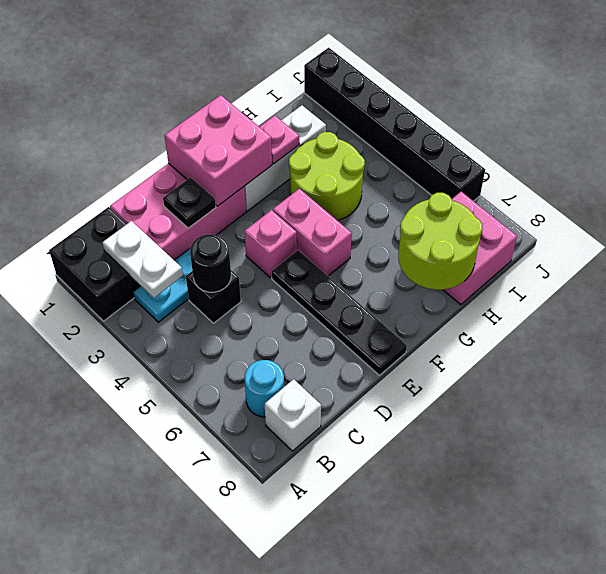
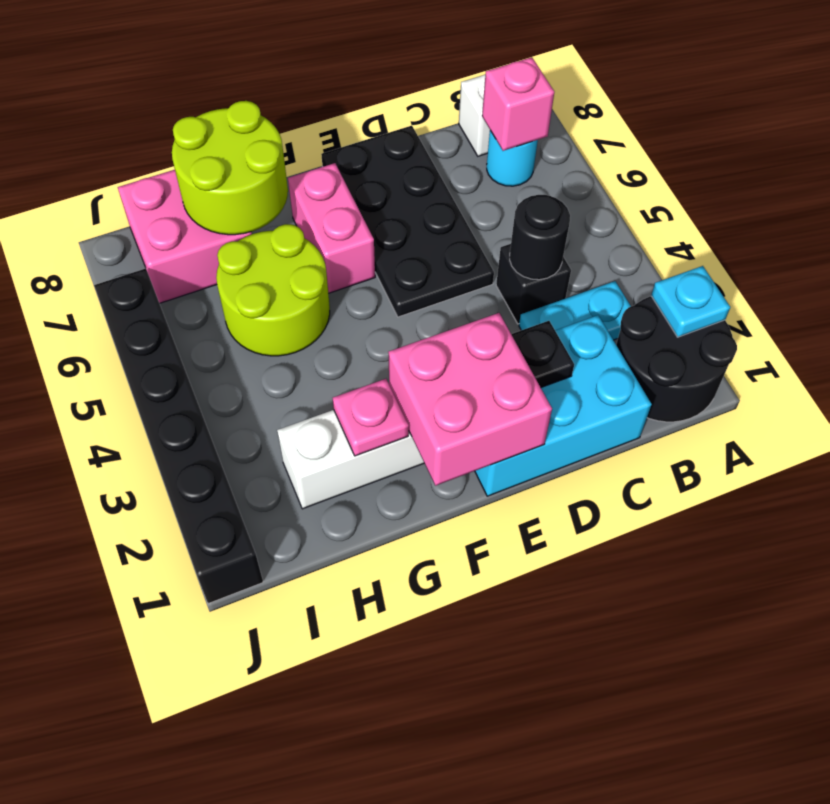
black brick A1:B2 level 1 -> black round brick A1:B2 level 1
none -> cyan plate A2 level 2
white plate B2:B3 level 2 -> none
pink brick C1:E2 level 1 -> cyan brick C1:E2 level 1
pink brick E4 level 1 -> pink brick B7 level 2
black plate E5:E8 level 1 -> black plate D5:E8 level 1
pink brick F4:F5 level 1 -> pink brick F6:F7 level 1
lime round brick G3:H4 level 1 -> lime round brick G5:H6 level 1

